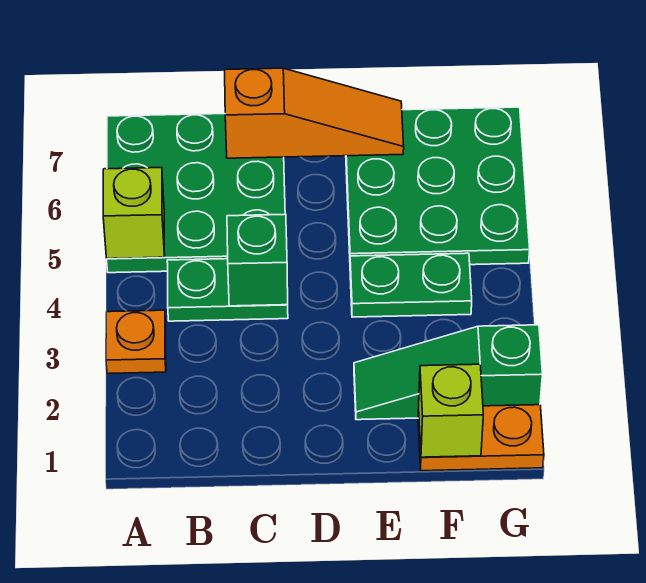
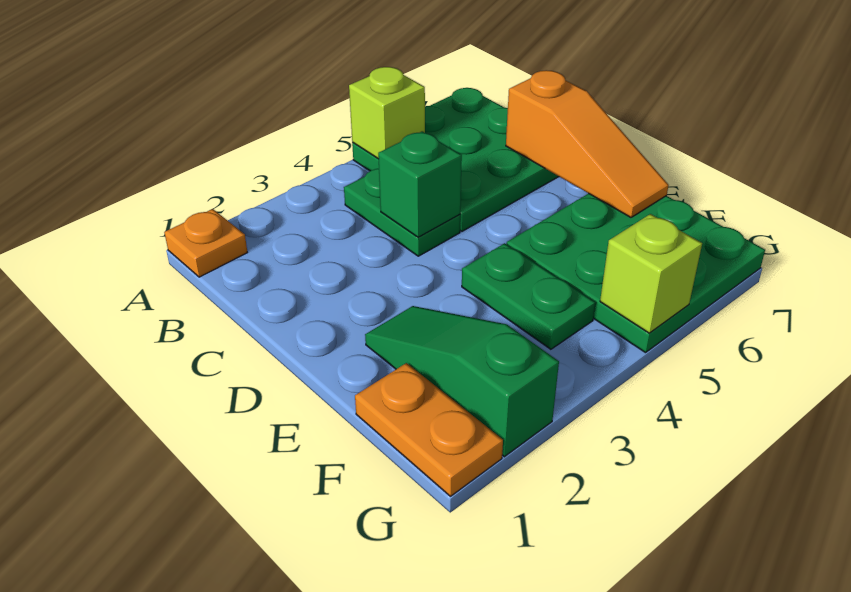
orange plate A3 level 1 -> orange plate A1 level 1
lime brick F1 level 2 -> lime brick G5 level 2

